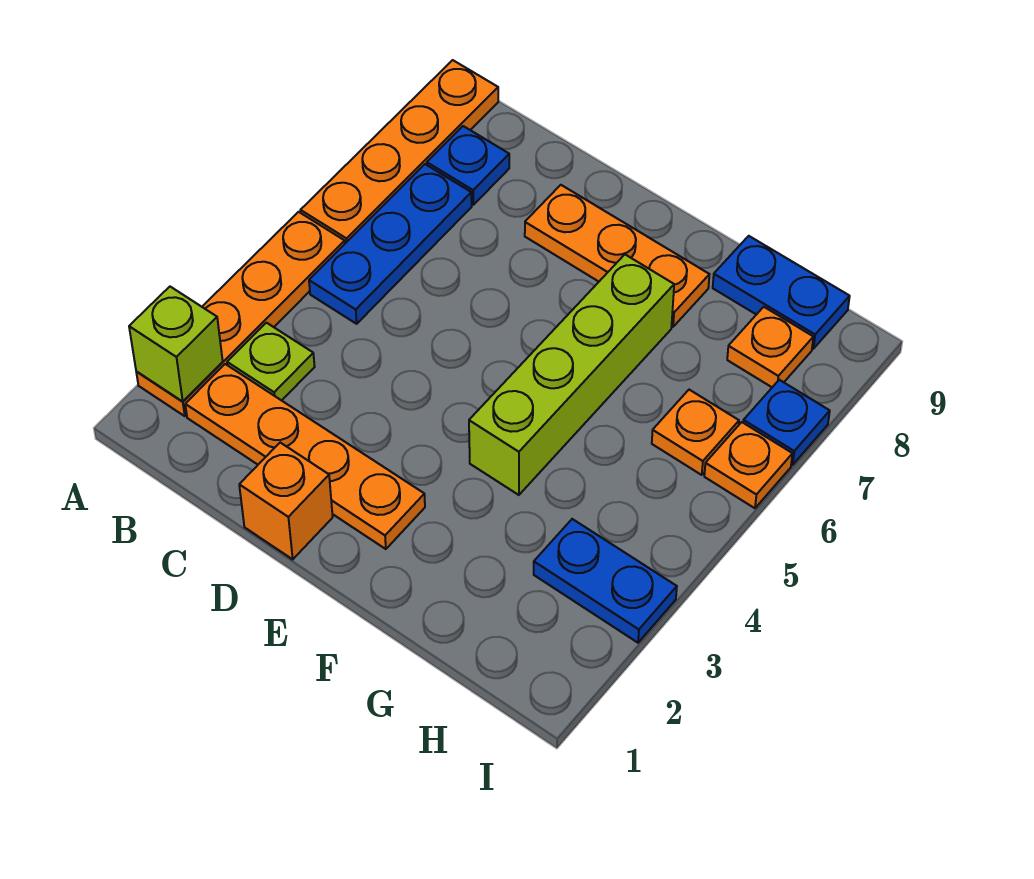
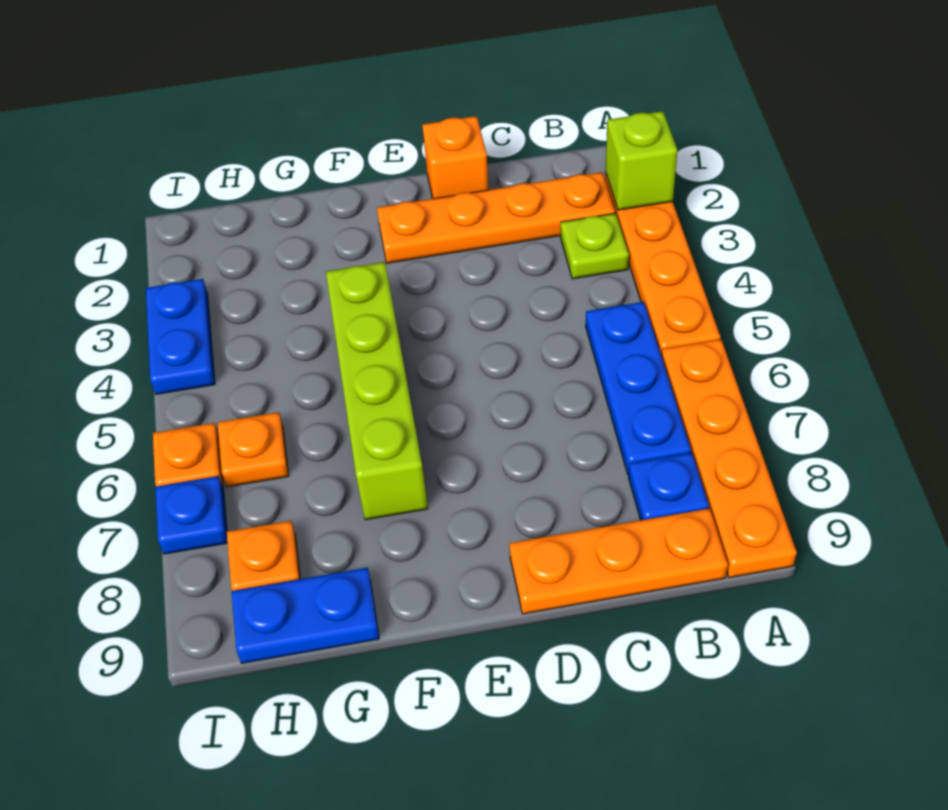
orange plate D8:F8 level 1 -> orange plate B9:D9 level 1
blue plate H3:I3 level 1 -> blue plate I3:I4 level 1

